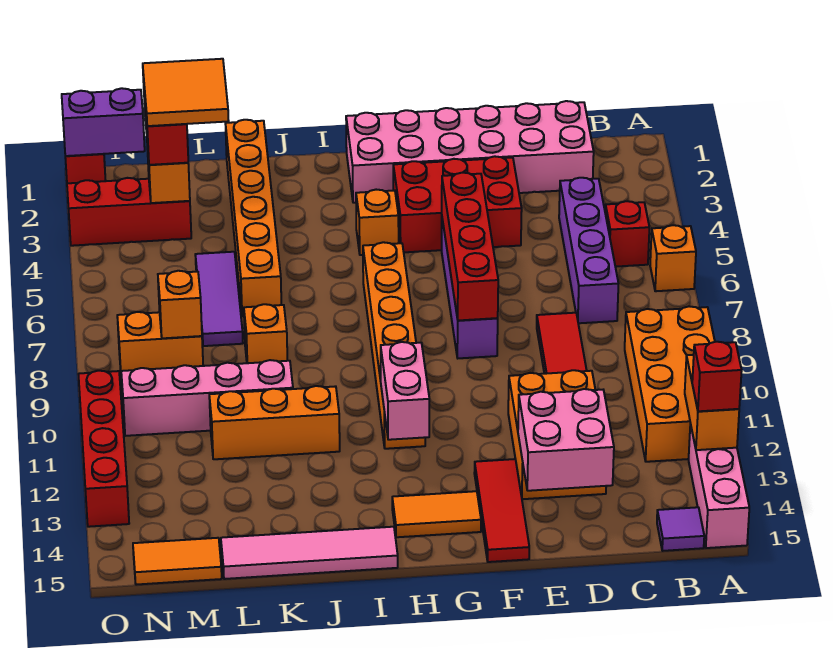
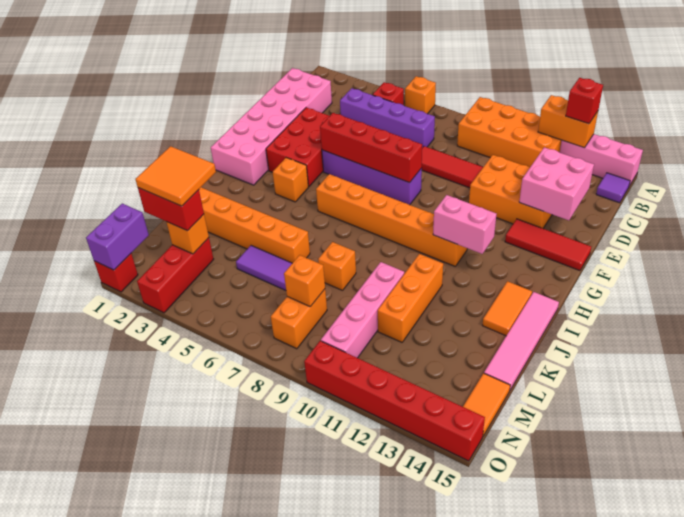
orange tile G14:H14 level 1 -> orange tile I14:J14 level 1
red brick O10:O13 level 1 -> red brick O10:O15 level 1

